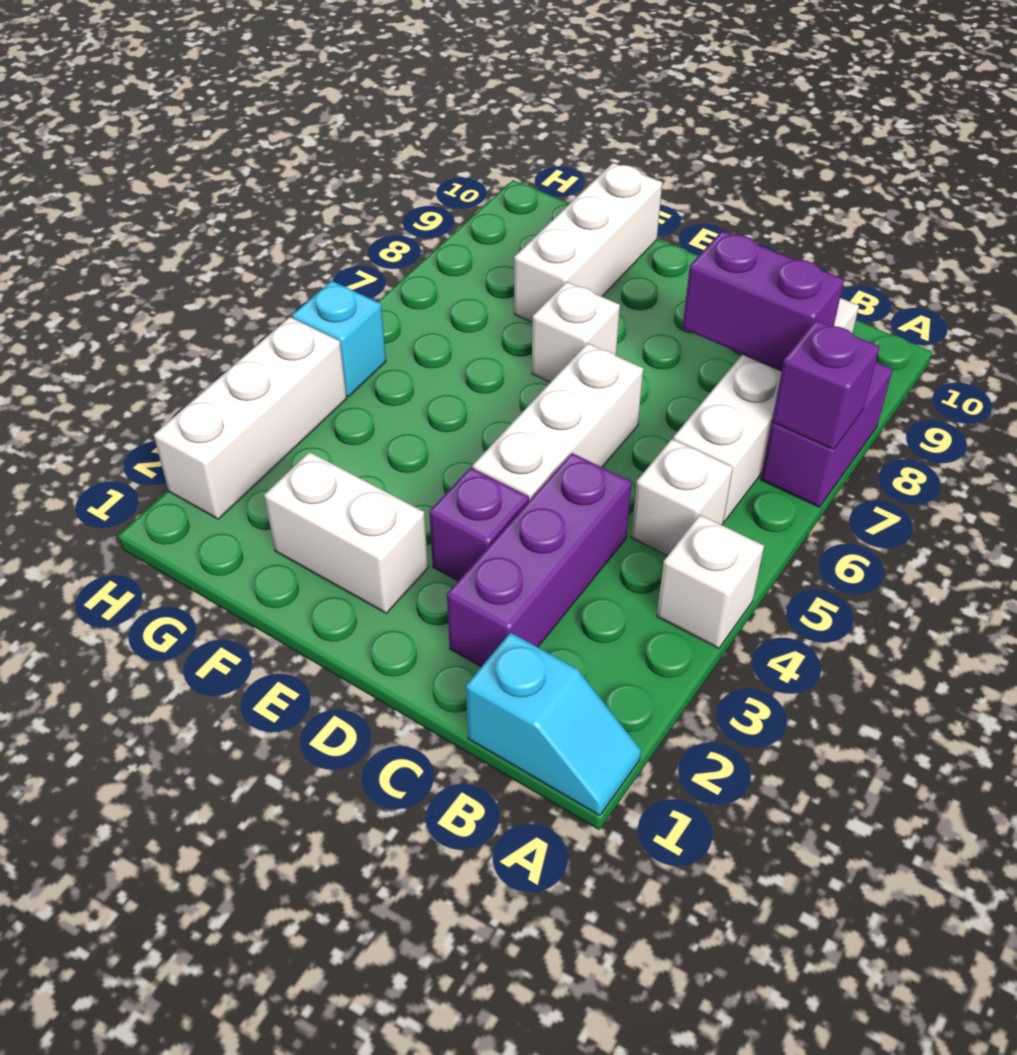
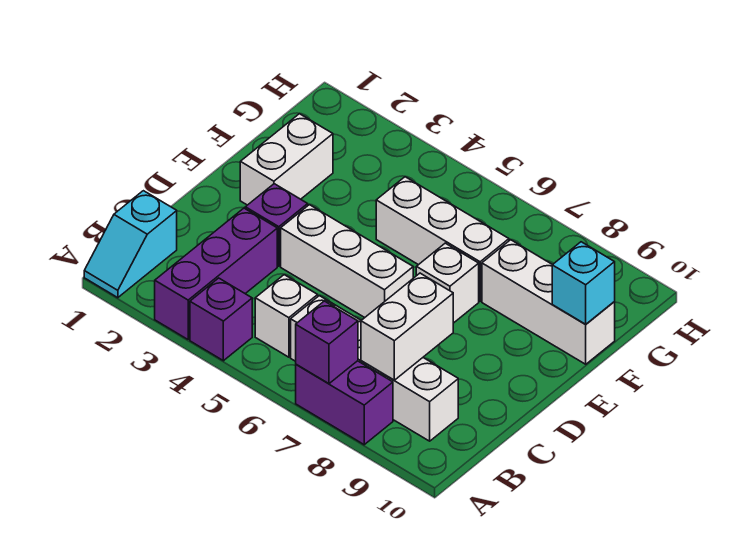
white brick A4 level 1 -> purple brick A4 level 1
purple brick B8:C8 level 2 -> white brick B8:C8 level 2
purple brick C2:C4 level 1 -> purple brick A3:C3 level 1
white brick H2:H4 level 1 -> white brick F5:F7 level 1
cyan brick H5 level 1 -> cyan brick F10 level 2

